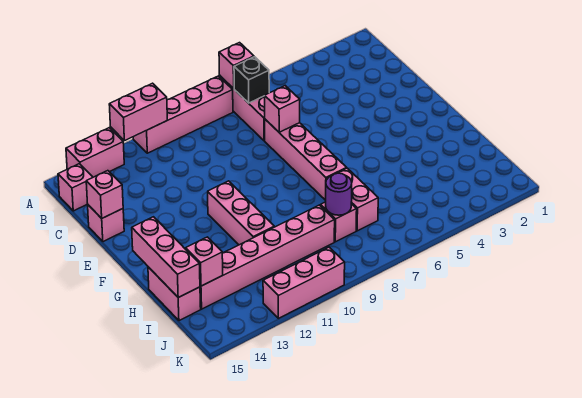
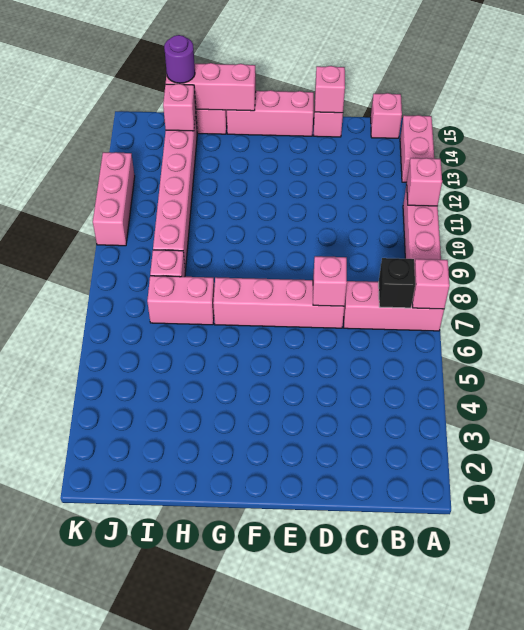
pink brick A11:A12 level 2 -> pink brick A11 level 2
pink brick F11:H11 level 1 -> pink brick E15:G15 level 1
purple round brick I8 level 2 -> purple round brick I15 level 3

